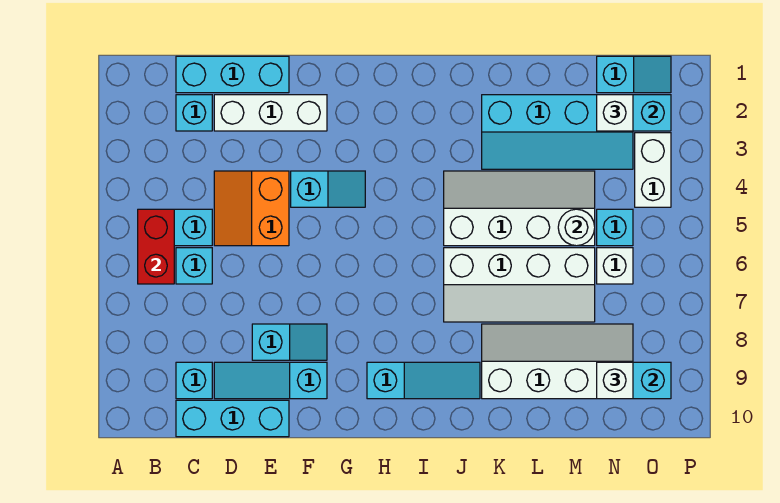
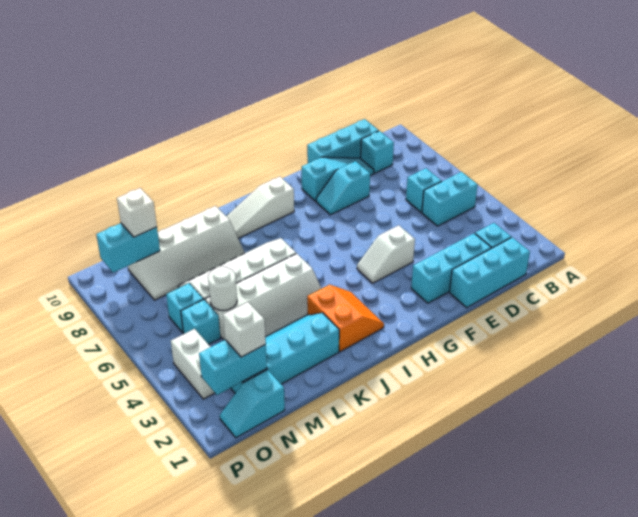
red brick B5:B6 level 2 -> none
white brick D2:F2 level 1 -> cyan brick D2:F2 level 1
orange slope D4:E5 level 1 top E -> orange slope I2:J3 level 1 top J
cyan slope F4:G4 level 1 top F -> white slope F4:G4 level 1 top F
cyan slope H9:J9 level 1 top H -> white slope H9:J9 level 1 top H
white brick N6 level 1 -> cyan brick N6 level 1

